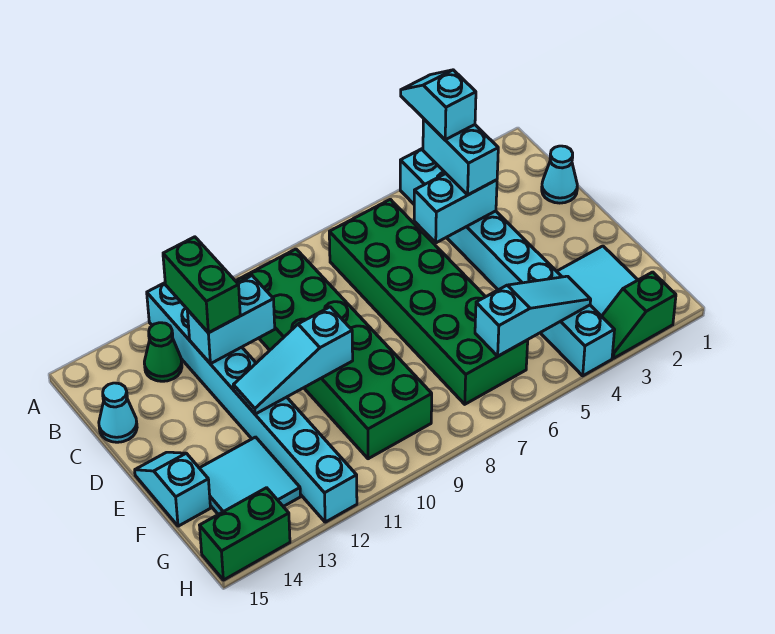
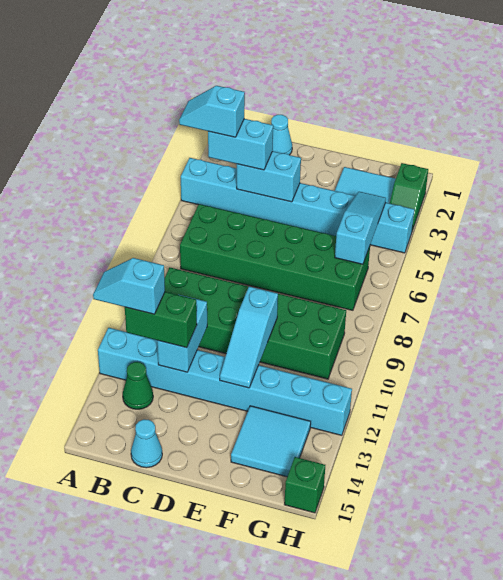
cyan brick C4:C5 level 2 -> cyan brick C4:D4 level 2
cyan slope E15:F15 level 1 top F -> cyan slope A12:B12 level 4 top B
green brick H14:H15 level 1 -> green brick H15 level 1

